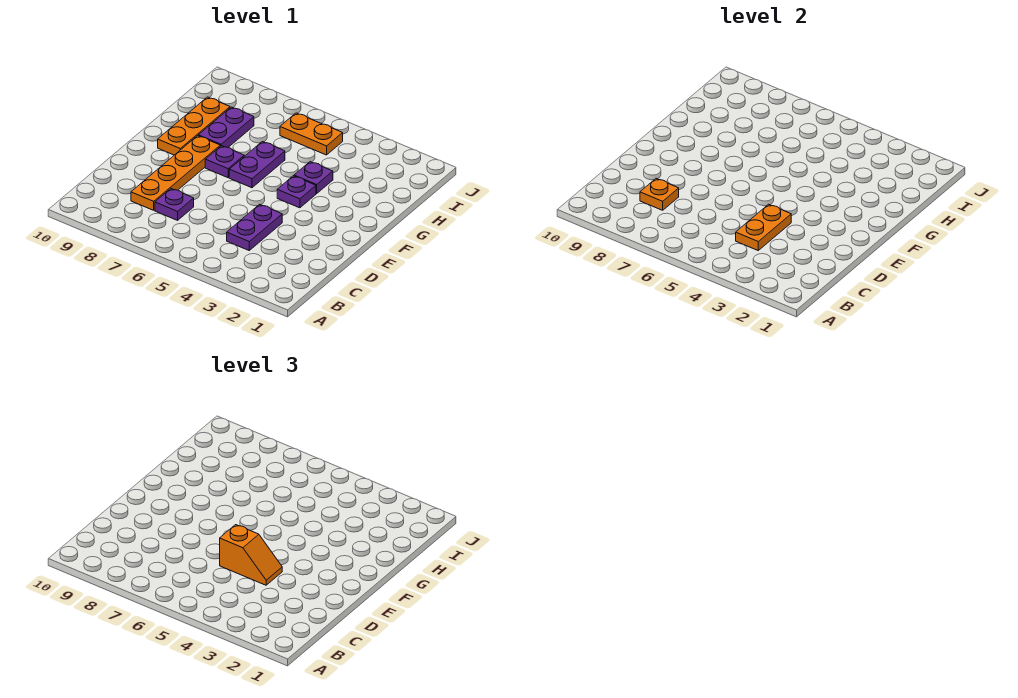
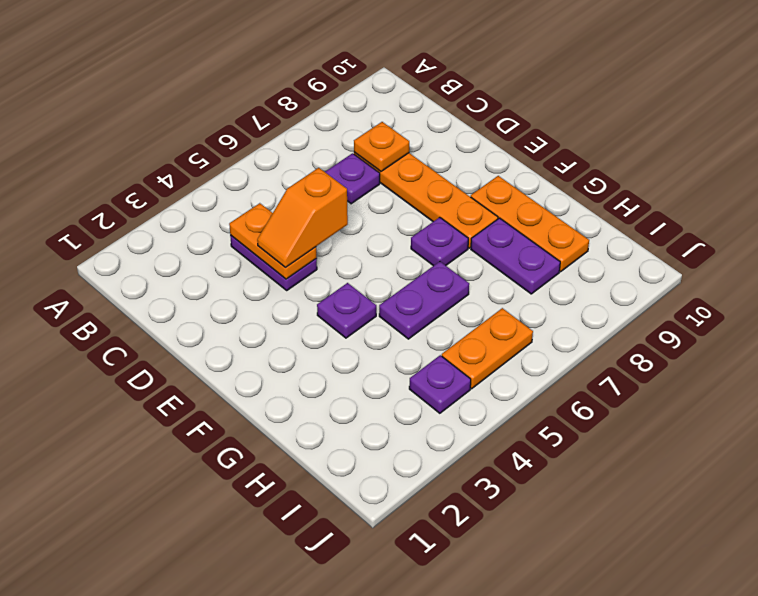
purple plate F6:G6 level 1 -> purple plate G5:G6 level 1
purple plate G4 level 1 -> purple plate I4 level 1

